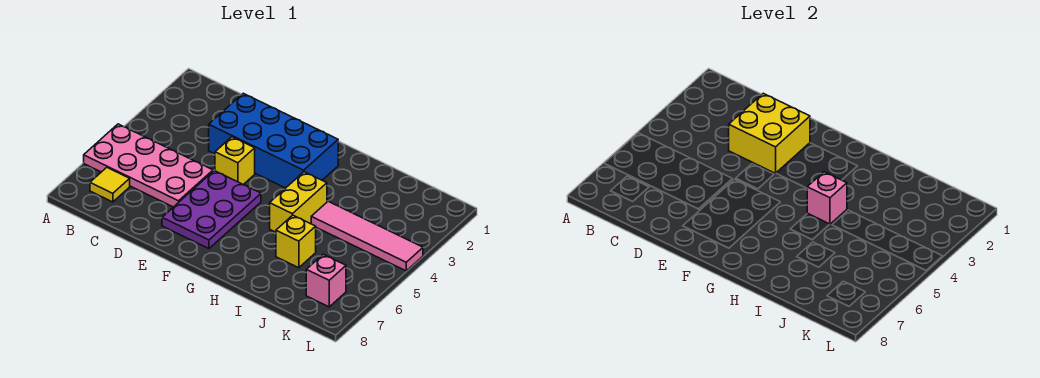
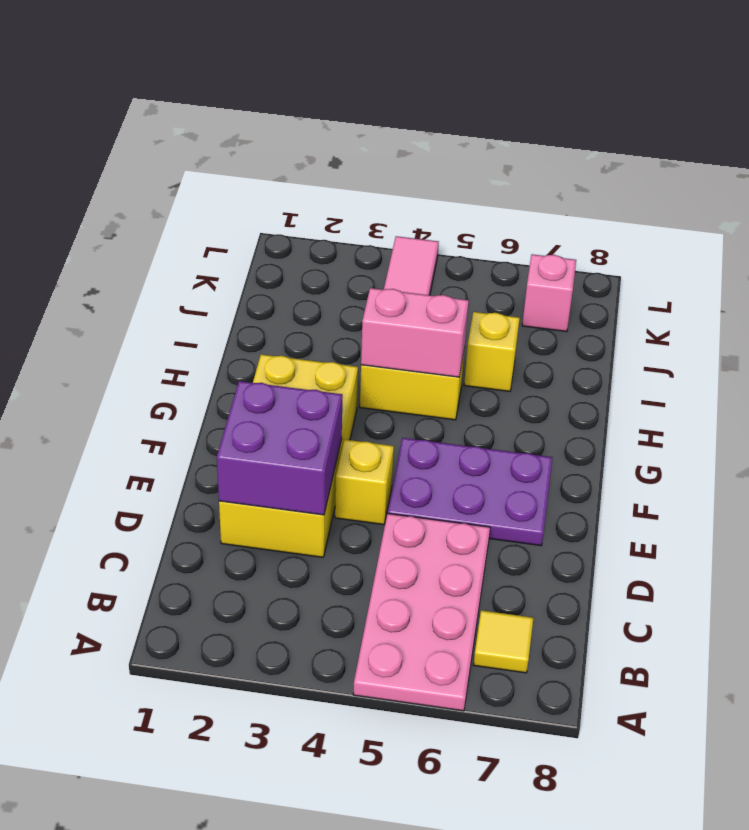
blue brick D2:G3 level 1 -> yellow brick D2:G3 level 1
yellow brick D2:E3 level 2 -> purple brick D2:E3 level 2
pink brick H4 level 2 -> pink brick H4:H5 level 2

